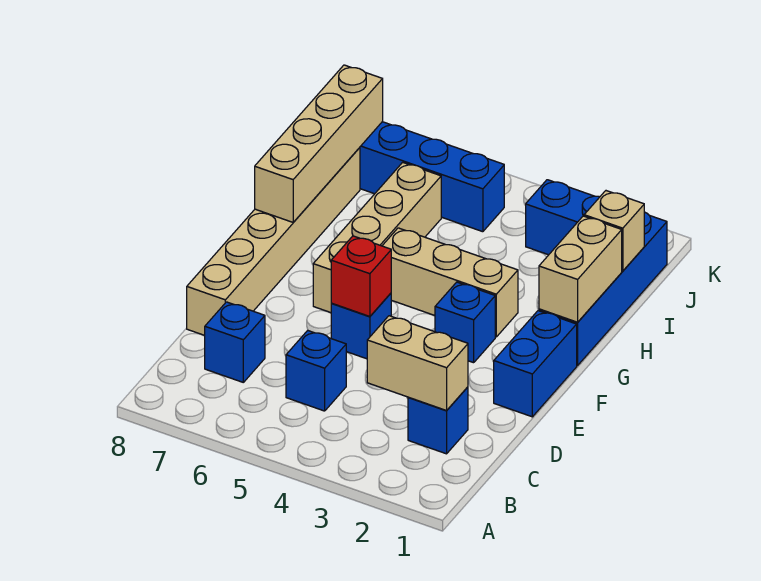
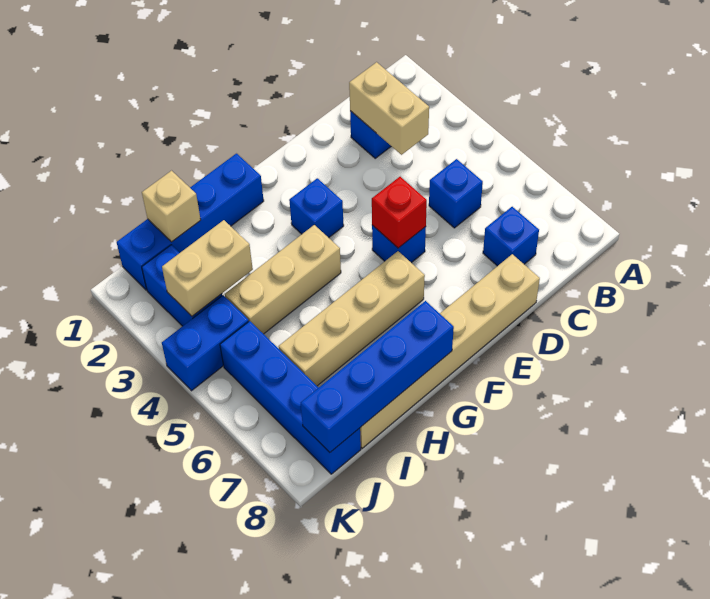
blue brick E1:F1 level 1 -> blue brick J4:K4 level 1
tan brick G1:H1 level 2 -> tan brick I3:J3 level 2
tan brick G3:G5 level 1 -> tan brick G4:I4 level 1
tan brick G8:J8 level 2 -> blue brick G8:J8 level 2

